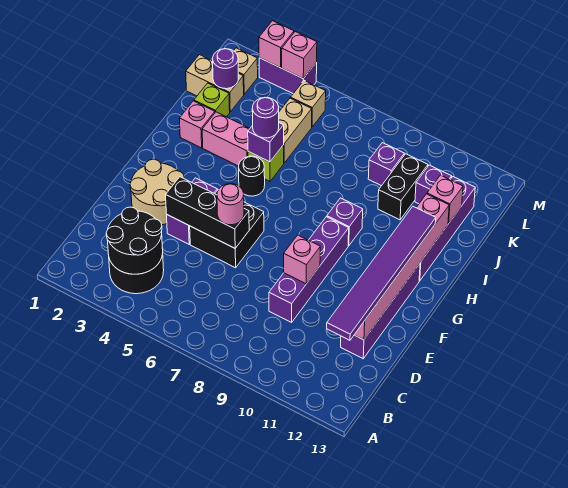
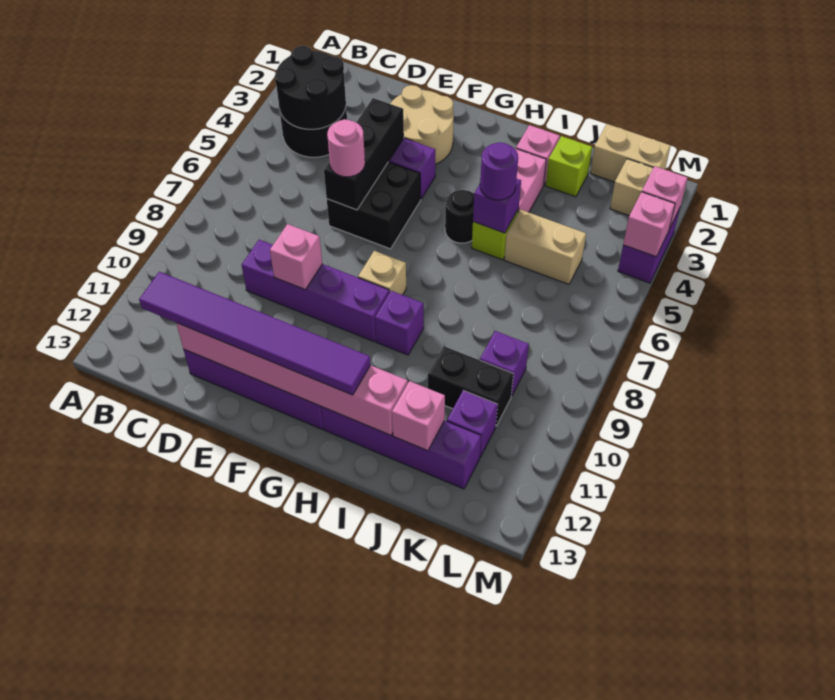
tan brick K1:K2 level 1 -> tan brick K1:L1 level 1
purple round brick K2 level 2 -> none
tan brick L5 level 1 -> tan brick G8 level 1

